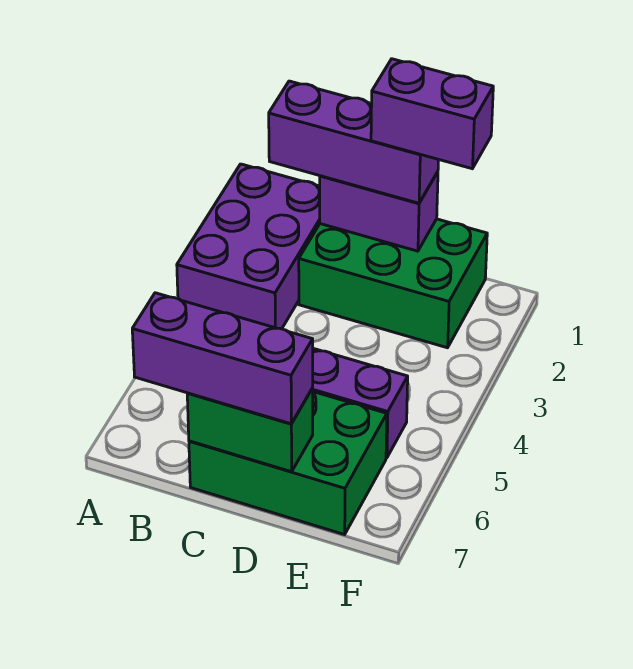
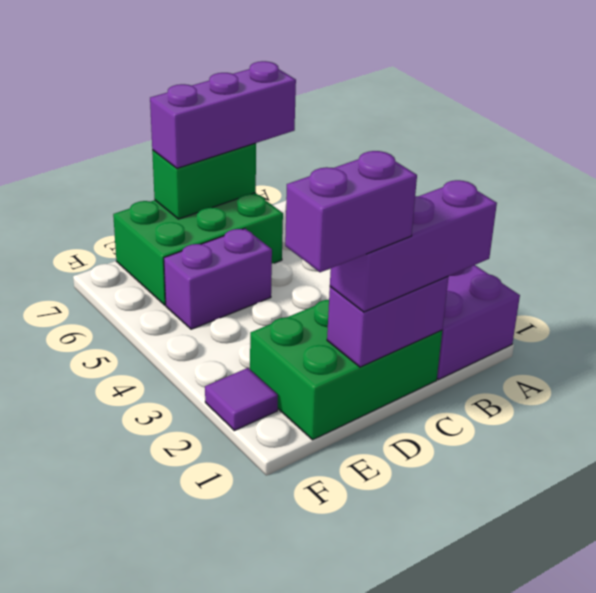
none -> purple tile F2 level 1

